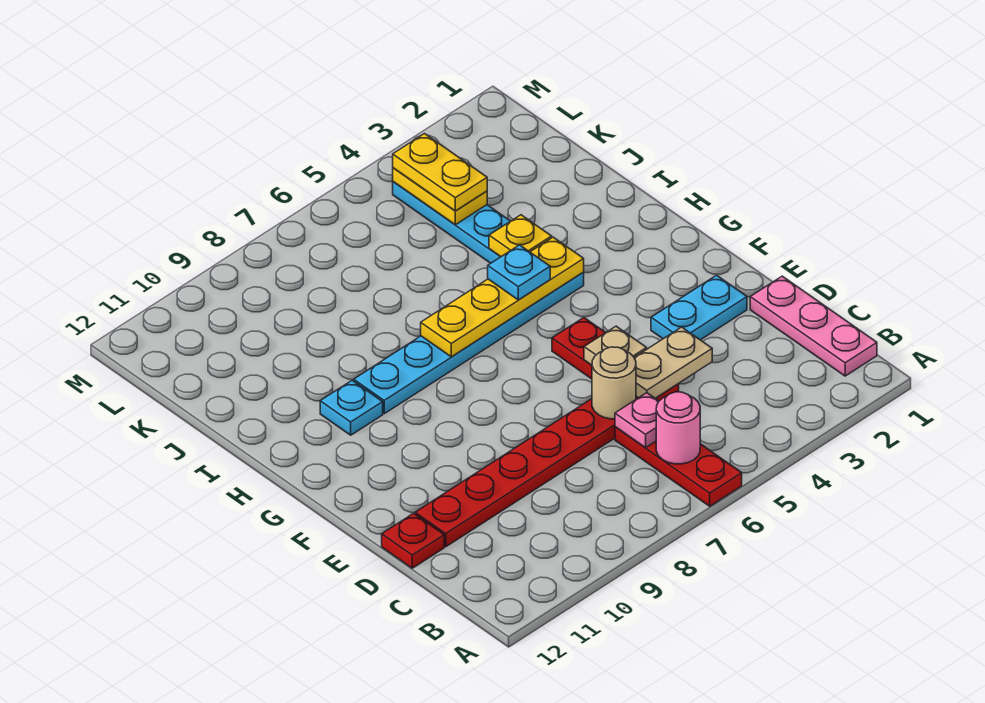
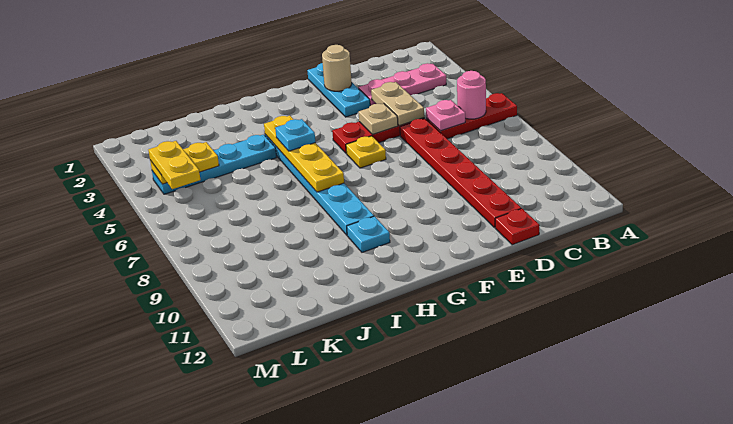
pink plate B1:D1 level 1 -> pink plate B3:D3 level 1
tan round brick D6 level 2 -> tan round brick E2 level 2
cyan plate E2:E3 level 1 -> cyan plate E1:E3 level 1
yellow plate I4 level 2 -> yellow plate F6 level 1
yellow plate K4:L4 level 3 -> yellow plate L4:L5 level 3

